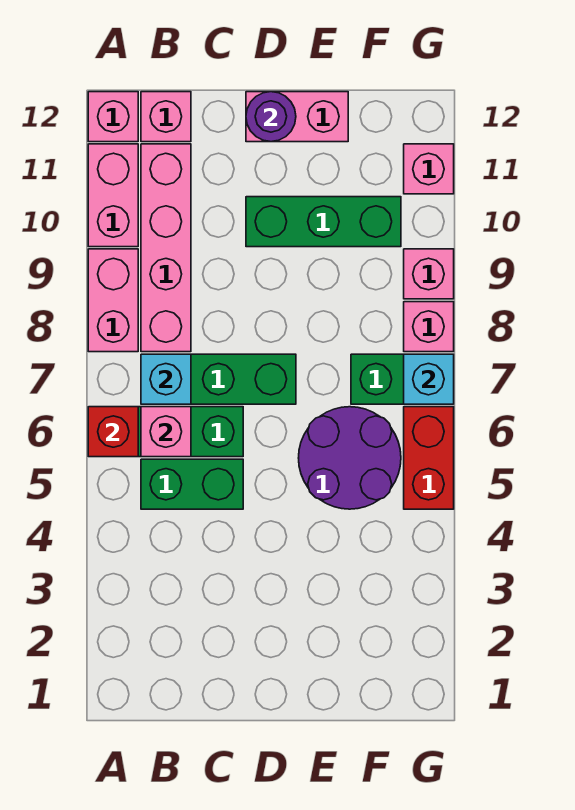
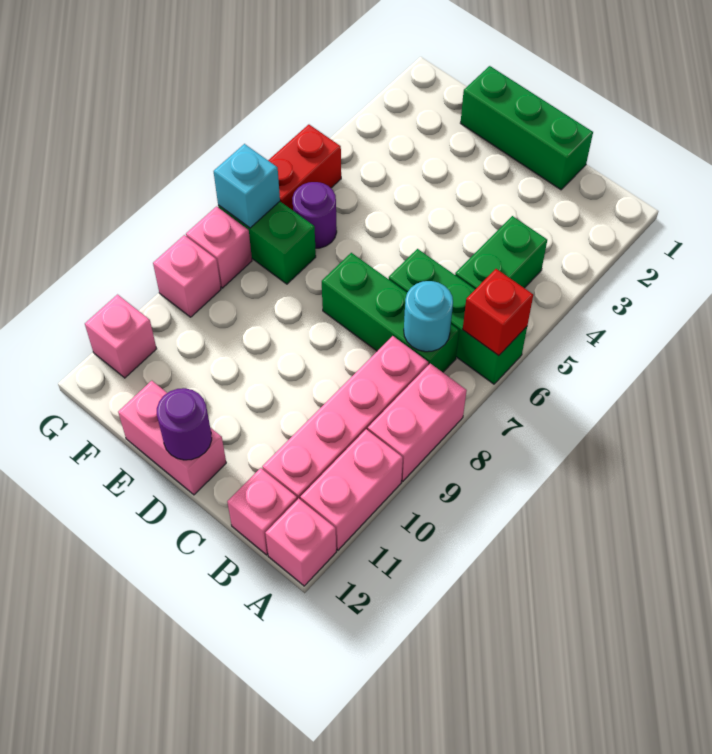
green brick B5:C5 level 1 -> green brick B4:B5 level 1
pink brick B6 level 2 -> none
cyan brick B7 level 2 -> cyan round brick B7 level 2
green brick D10:F10 level 1 -> green brick C1:E1 level 1
purple round brick E5:F6 level 1 -> purple round brick F6 level 1

